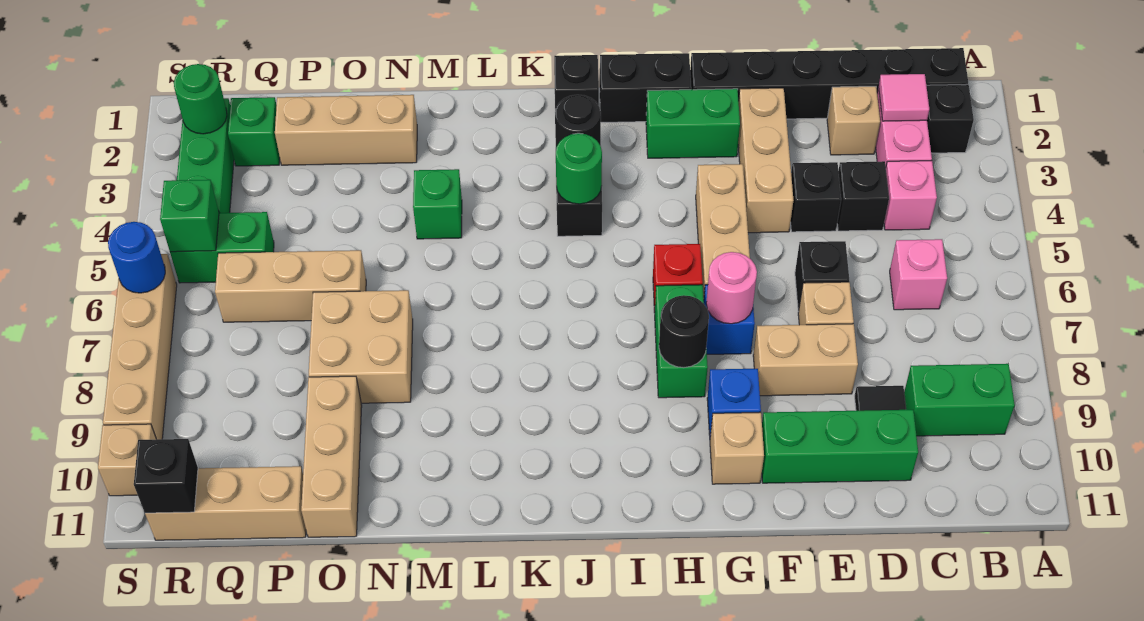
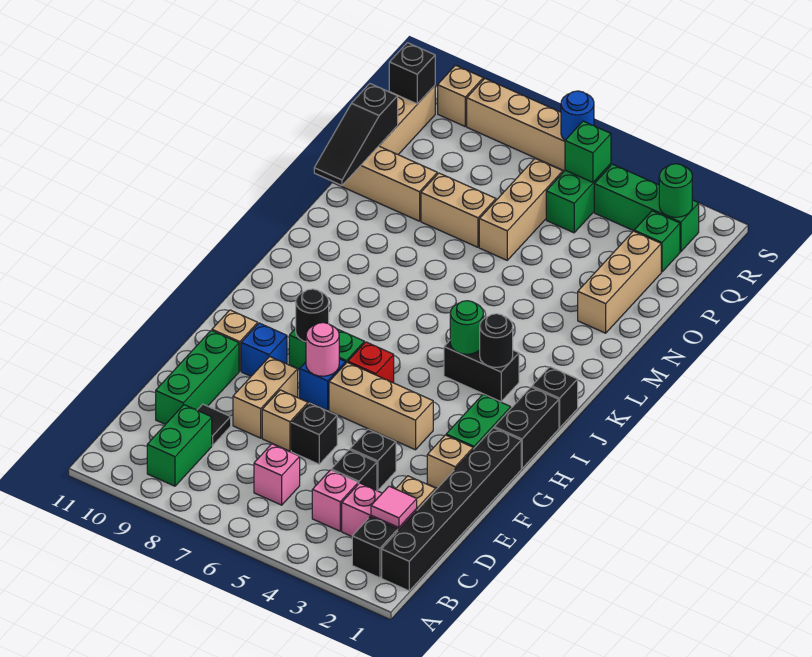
tan brick F2:F4 level 1 -> tan brick F2 level 1
green brick M4 level 1 -> none
tan brick N7:O8 level 1 -> tan brick O7:O8 level 1
none -> black slope N11:P11 level 2 top P

